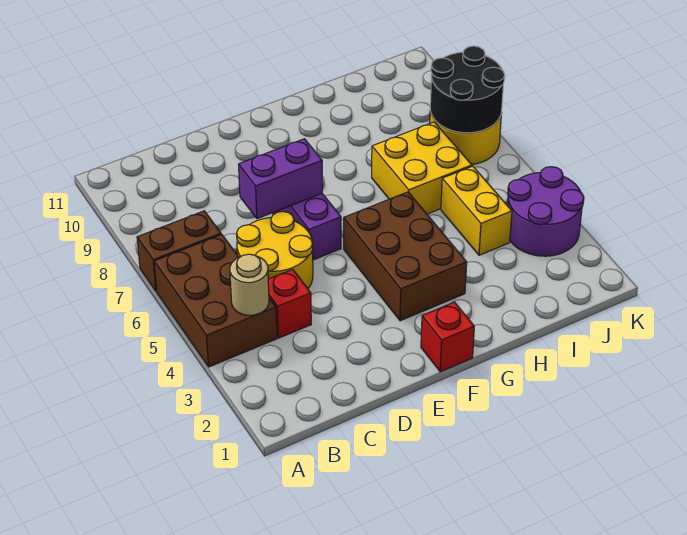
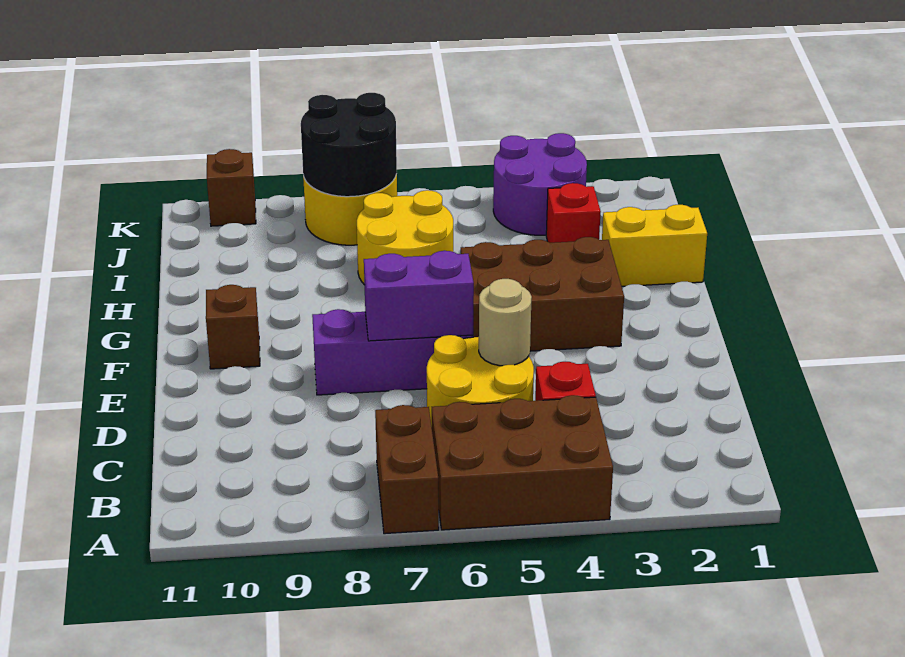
tan round brick B4 level 2 -> tan round brick D5 level 2
purple brick D7:E7 level 2 -> purple brick E6:E7 level 2
red brick F1 level 1 -> red brick I3 level 1
none -> brown brick F10 level 1
yellow brick H6:I7 level 1 -> yellow round brick H6:I7 level 1
yellow brick I4:I5 level 1 -> yellow brick H1:H2 level 1
none -> brown brick K10 level 1

